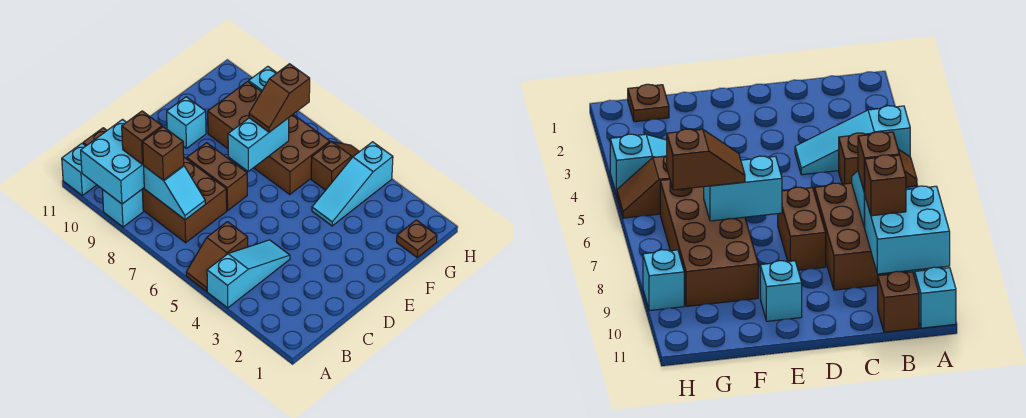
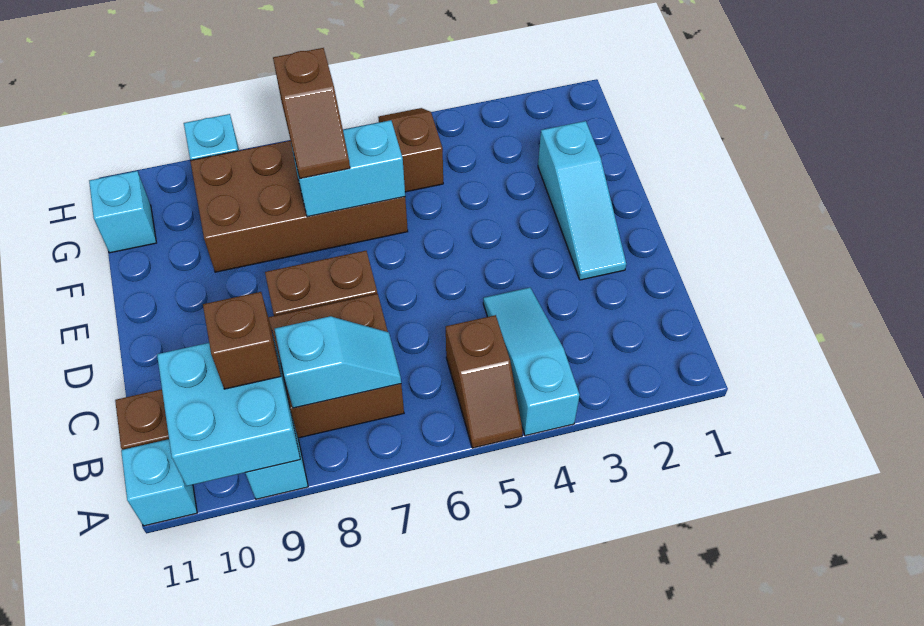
brown brick B8 level 3 -> none
cyan brick E7:F7 level 2 -> cyan brick F6:F7 level 2
cyan brick E10 level 1 -> cyan brick G11 level 1
cyan slope F4:H4 level 1 top H -> cyan slope D2:F2 level 1 top F
brown plate G1 level 1 -> none

